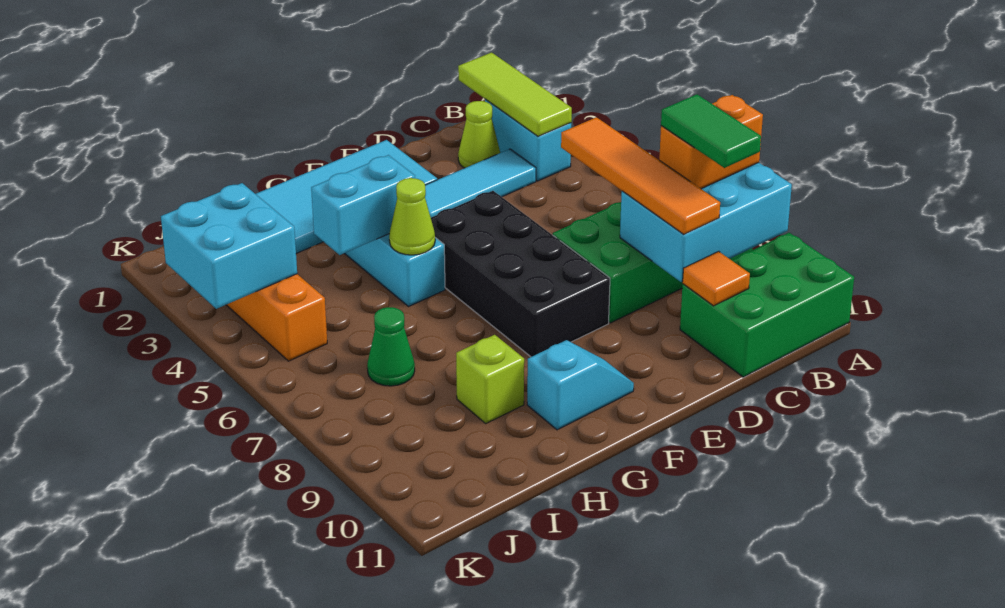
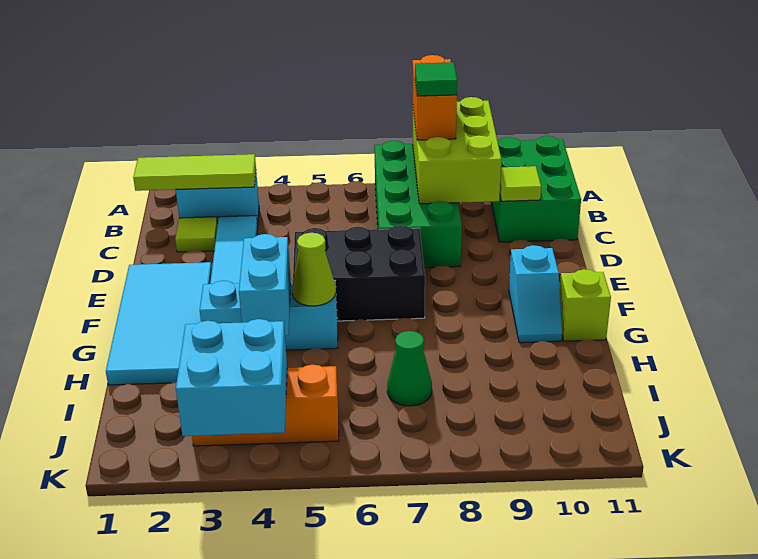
cyan brick A8:C9 level 2 -> lime brick A8:C9 level 2
green tile B8:B9 level 4 -> green tile B8 level 4
lime cone C2 level 1 -> lime tile C2 level 1
orange tile C6:C9 level 3 -> none
orange tile C10 level 2 -> lime tile C10 level 2
black brick E5:F8 level 1 -> black brick E5:F7 level 1
cyan slope F10:G10 level 1 top G -> cyan slope F10:G10 level 1 top F
lime brick H9 level 1 -> lime brick G11 level 1

